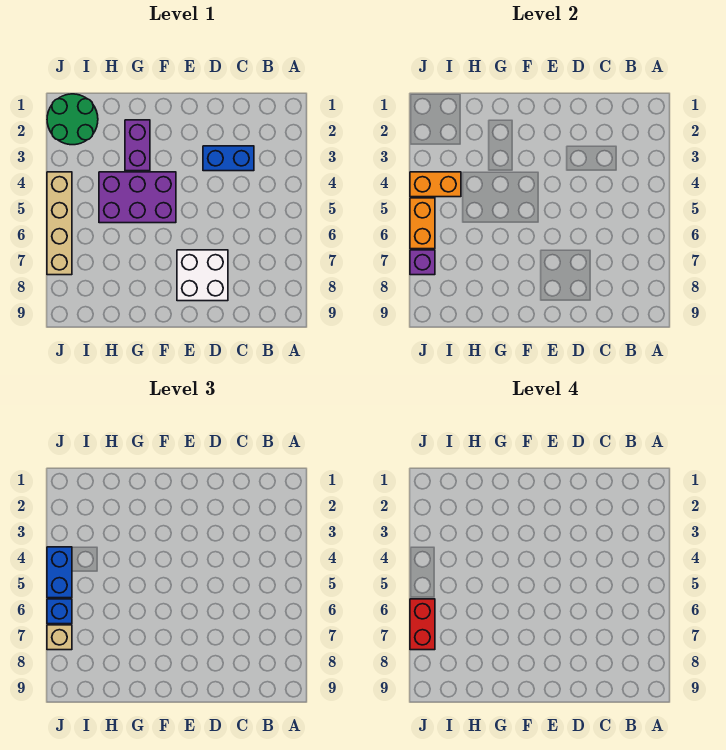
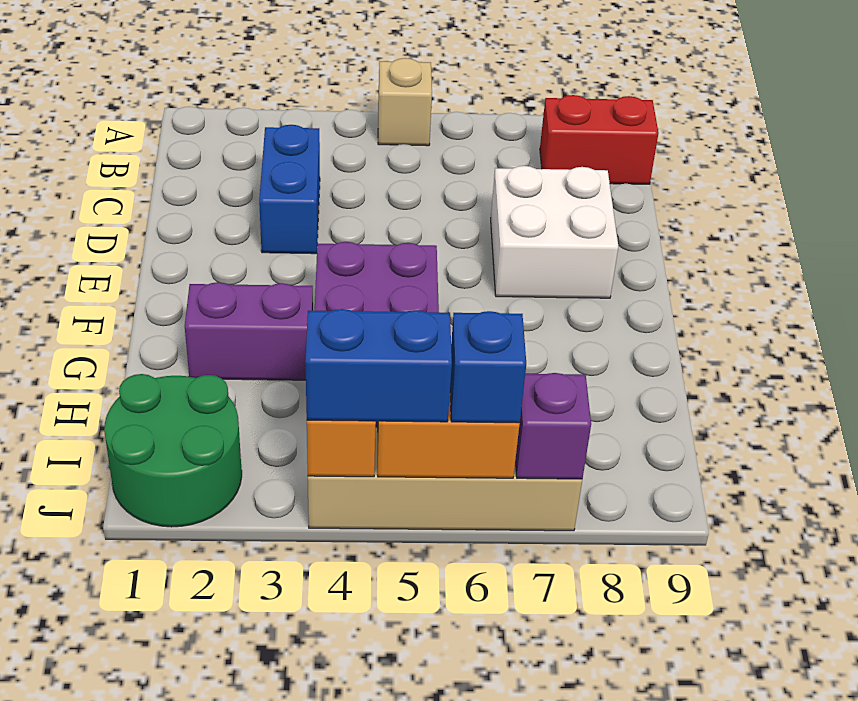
red brick J6:J7 level 4 -> red brick B8:B9 level 1
tan brick J7 level 3 -> tan brick A5 level 1

